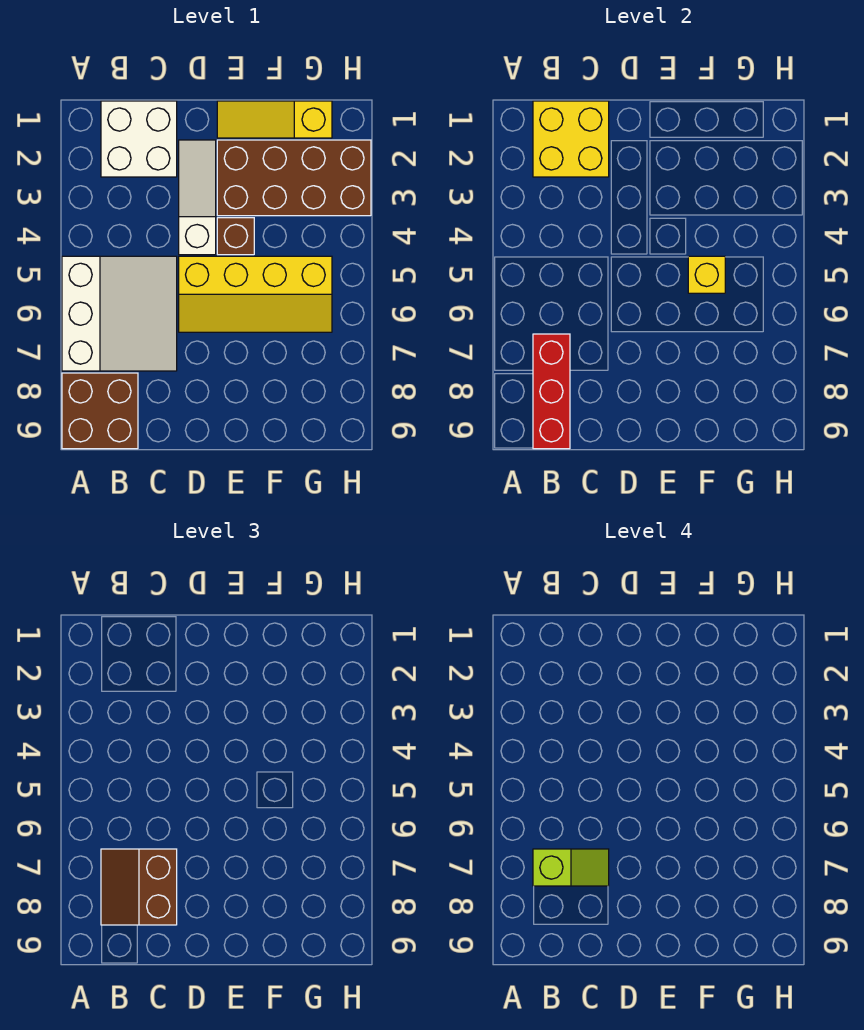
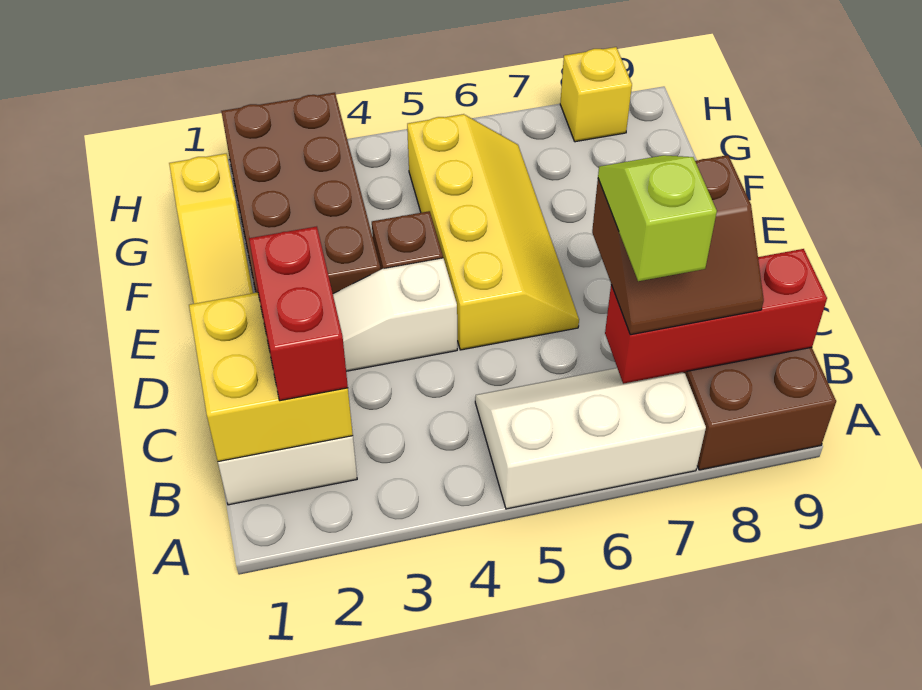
white slope A5:C7 level 1 top A -> white slope A5:B7 level 1 top A
none -> red brick B2:C2 level 3
yellow brick F5 level 2 -> yellow brick H8 level 1

